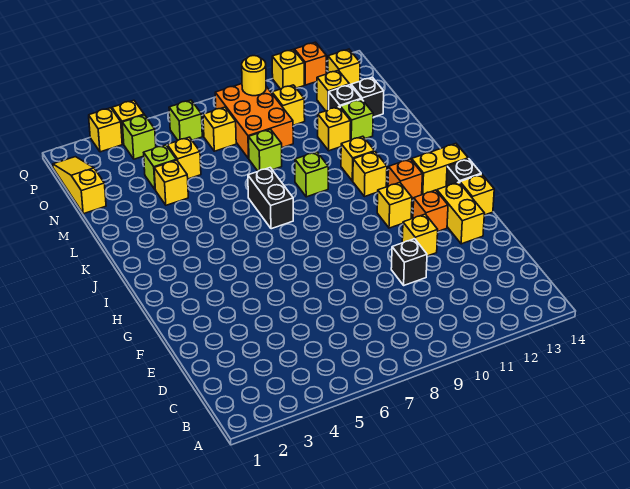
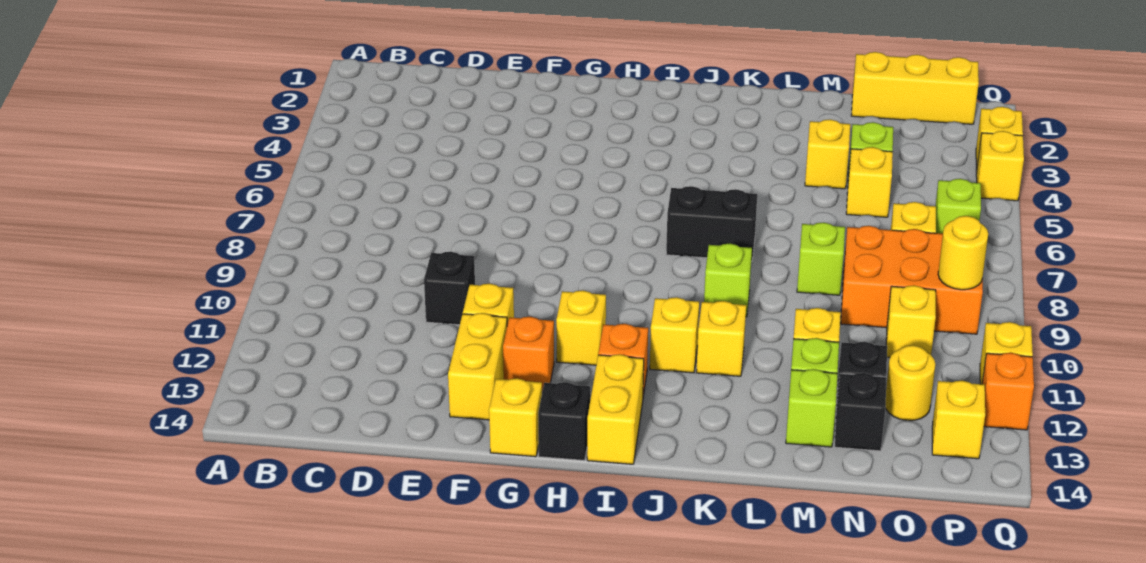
yellow brick F13:G13 level 1 -> yellow brick F12:F13 level 1
yellow slope N1:P1 level 1 top N -> yellow brick N1:P1 level 1
yellow brick O12 level 1 -> yellow round brick O12 level 1
lime brick P4 level 1 -> lime brick M13 level 1

